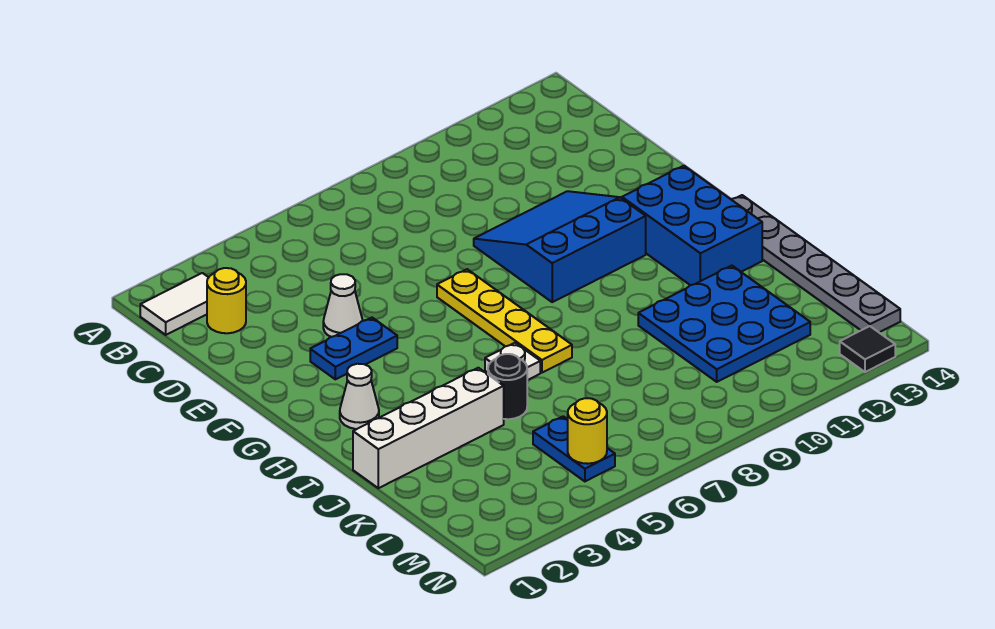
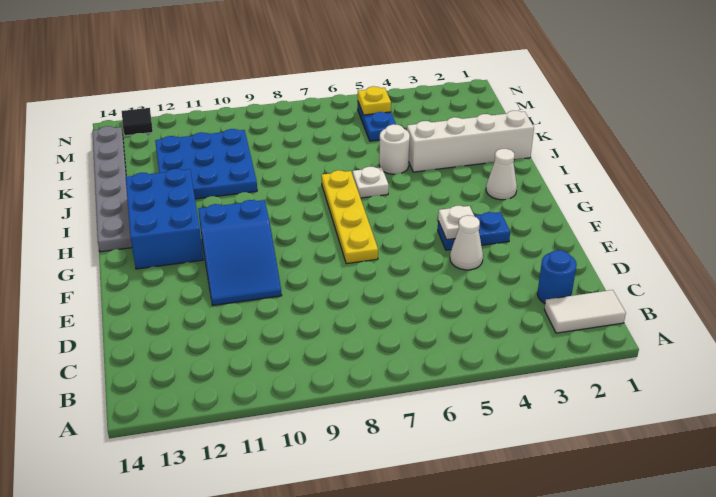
yellow round brick C2 level 1 -> blue round brick C2 level 1
blue slope E9:G11 level 1 top G -> blue slope E10:G11 level 1 top G
none -> white plate F4 level 2
black round brick J5 level 1 -> white round brick J5 level 1
yellow round brick M5 level 2 -> yellow plate M5 level 2

